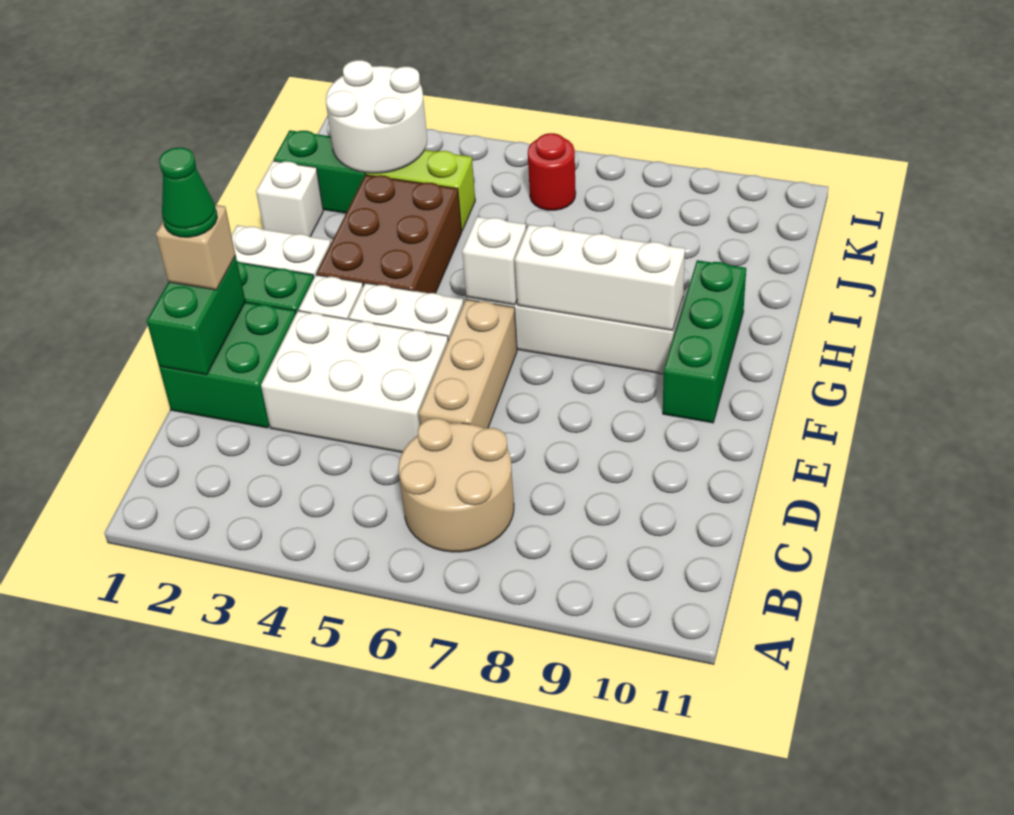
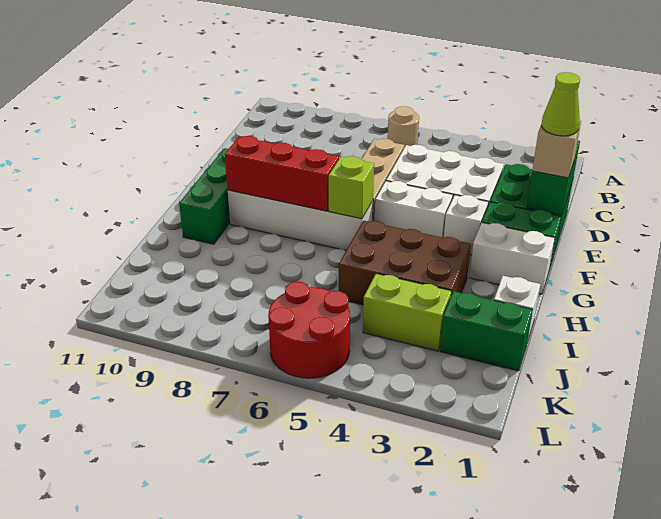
tan round brick B6:C7 level 1 -> tan round brick B6 level 1
green cone E1 level 4 -> lime cone E1 level 4
brown brick G3:I4 level 1 -> brown brick H3:I5 level 1
white brick G6 level 2 -> lime brick G6 level 2
white brick G7:G9 level 2 -> red brick G7:G9 level 2
white round brick J2:K3 level 2 -> none
red round brick K6 level 1 -> red round brick K5:L6 level 1

